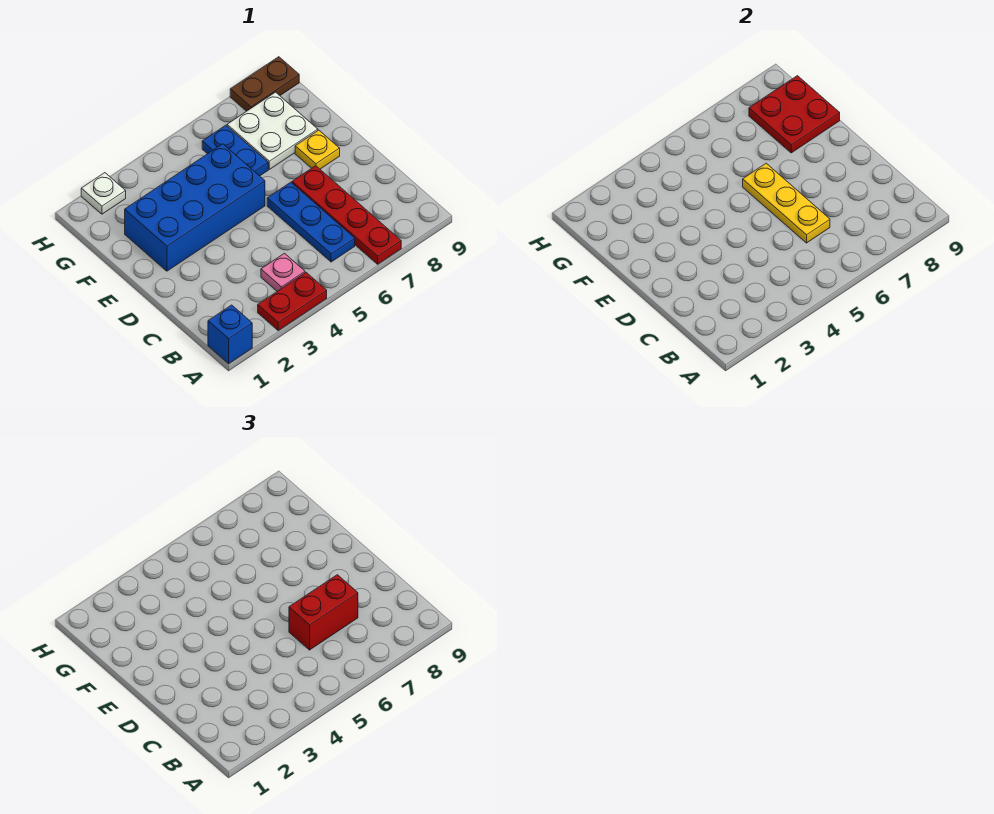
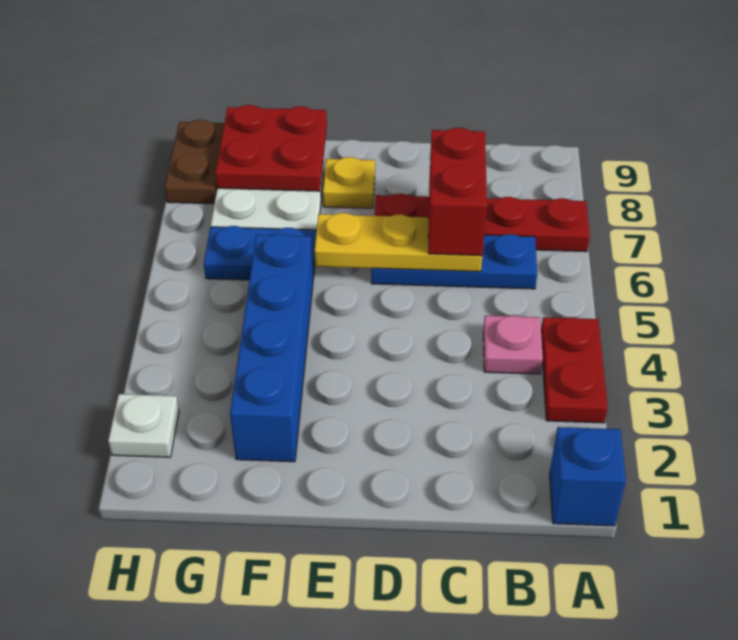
blue brick E2:F5 level 1 -> blue brick F2:F5 level 1

